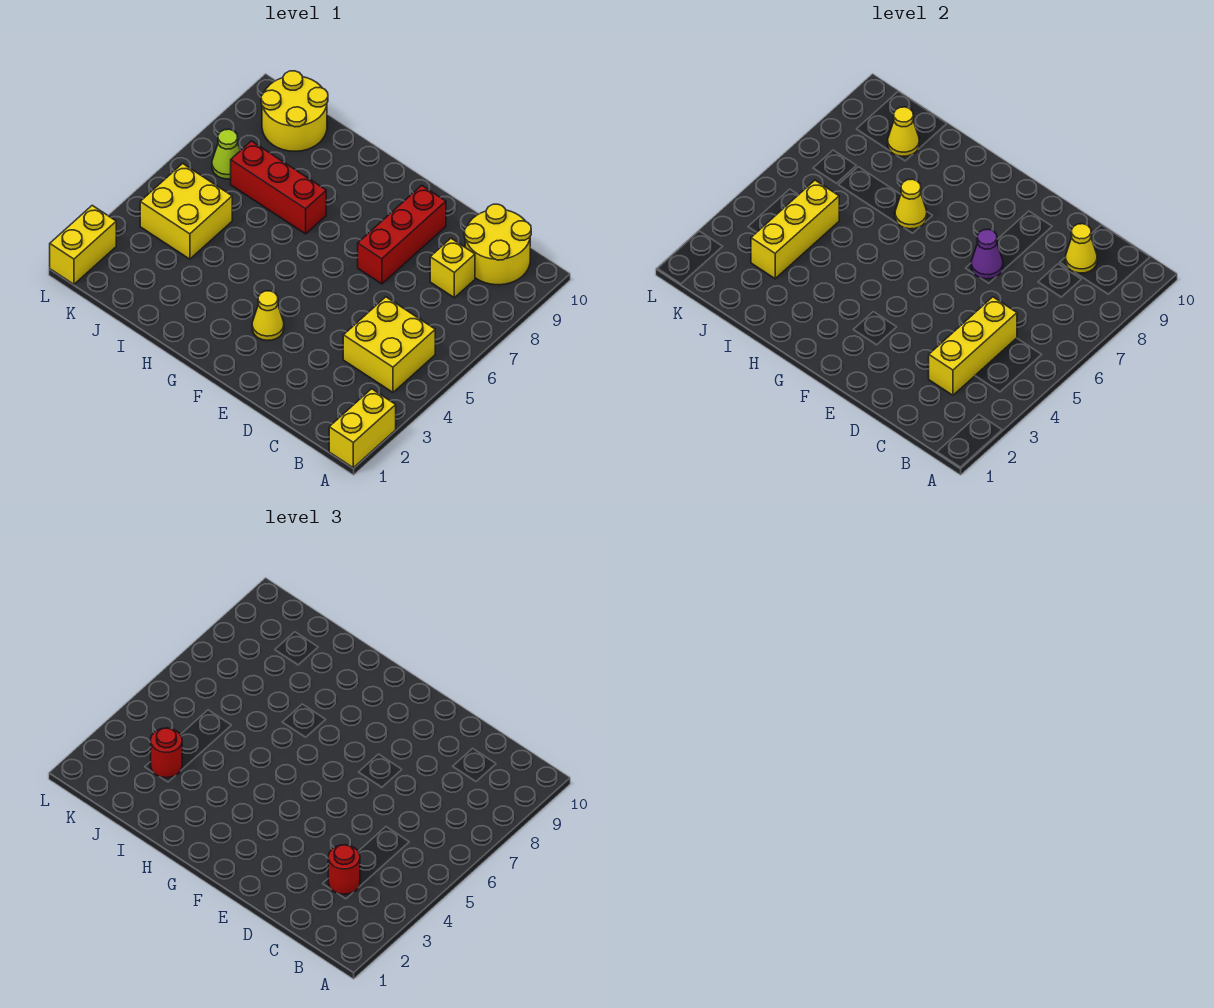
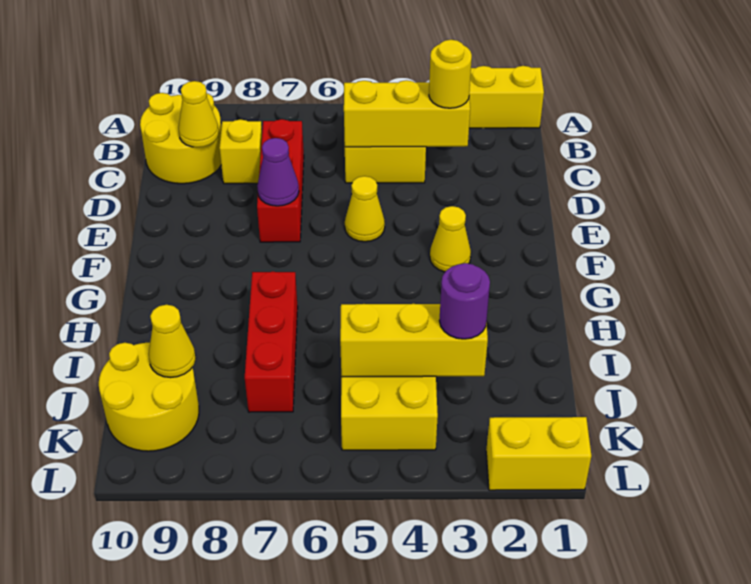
red round brick C3 level 3 -> yellow round brick C3 level 3
red brick E7:E9 level 1 -> red brick C7:E7 level 1
yellow cone H7 level 2 -> yellow cone E5 level 1
red round brick J3 level 3 -> purple round brick J3 level 3
lime cone K7 level 1 -> none

